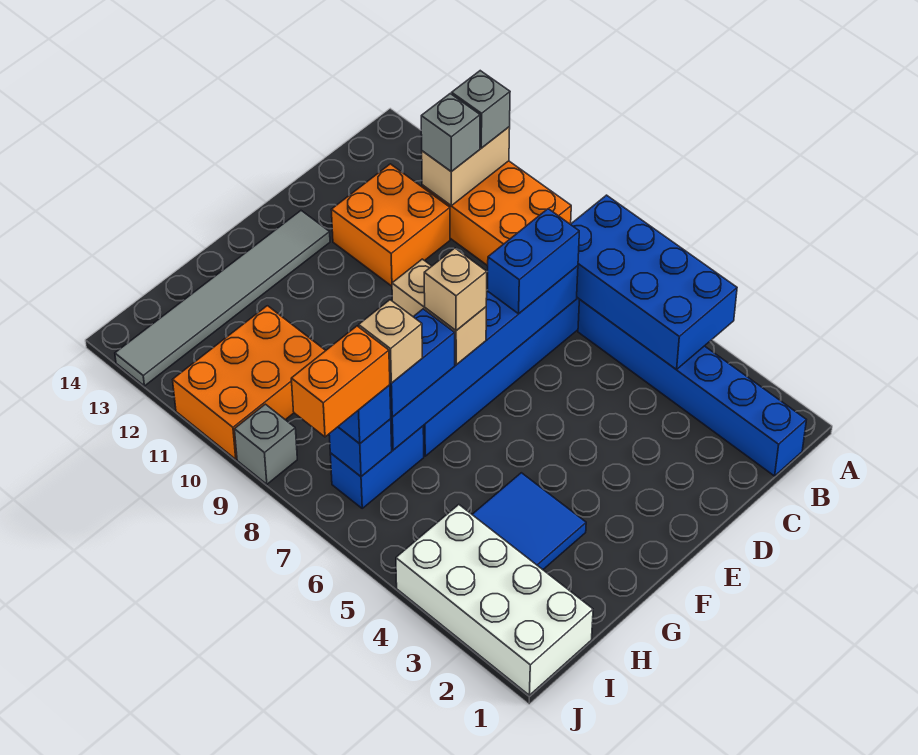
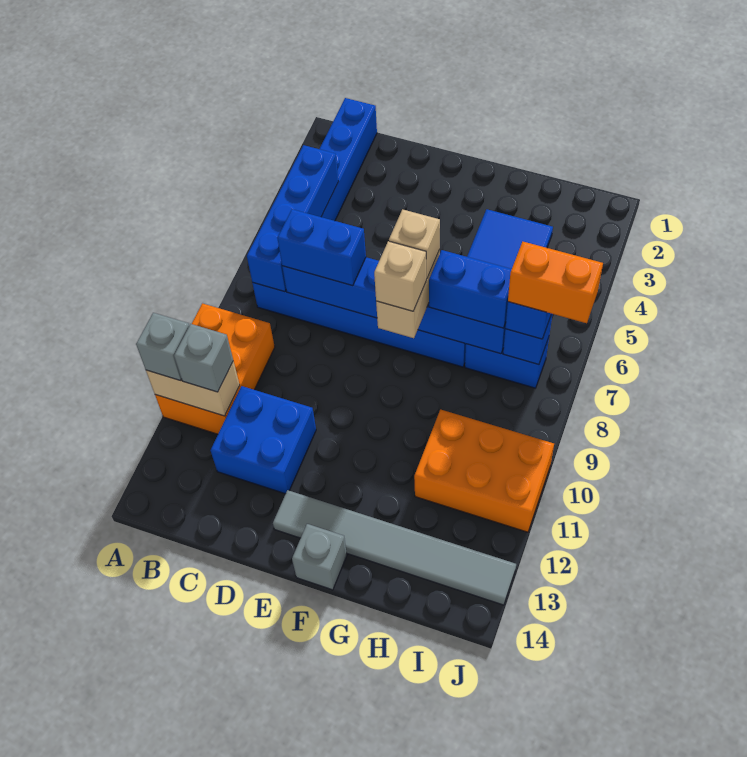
blue brick A4:B7 level 2 -> blue brick B4:B7 level 2
orange brick C11:D12 level 1 -> blue brick C11:D12 level 1
tan brick H7 level 4 -> tan brick F8 level 4
white brick I1:J4 level 1 -> none
grey brick J9 level 1 -> grey brick F14 level 1

